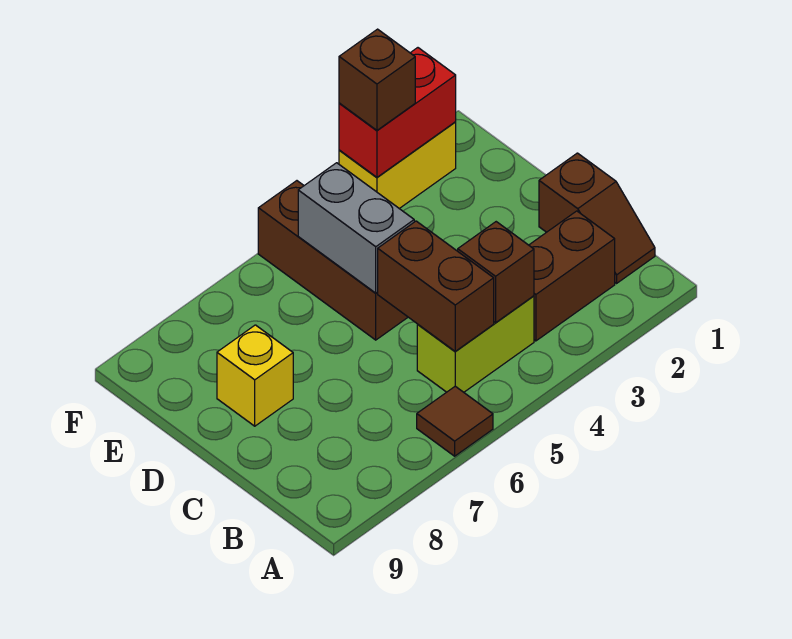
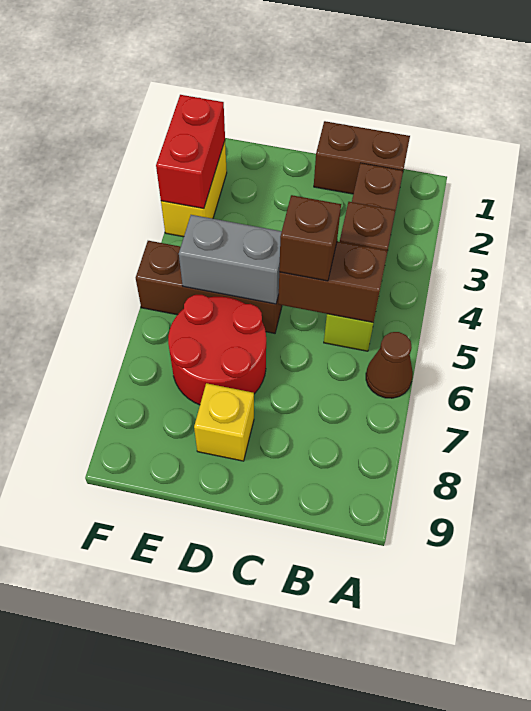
brown tile A6 level 1 -> brown cone A6 level 1
brown slope B1:C1 level 1 top C -> brown brick B1:C1 level 1
none -> red round brick D6:E7 level 1
brown brick F3 level 3 -> brown brick C5 level 3

